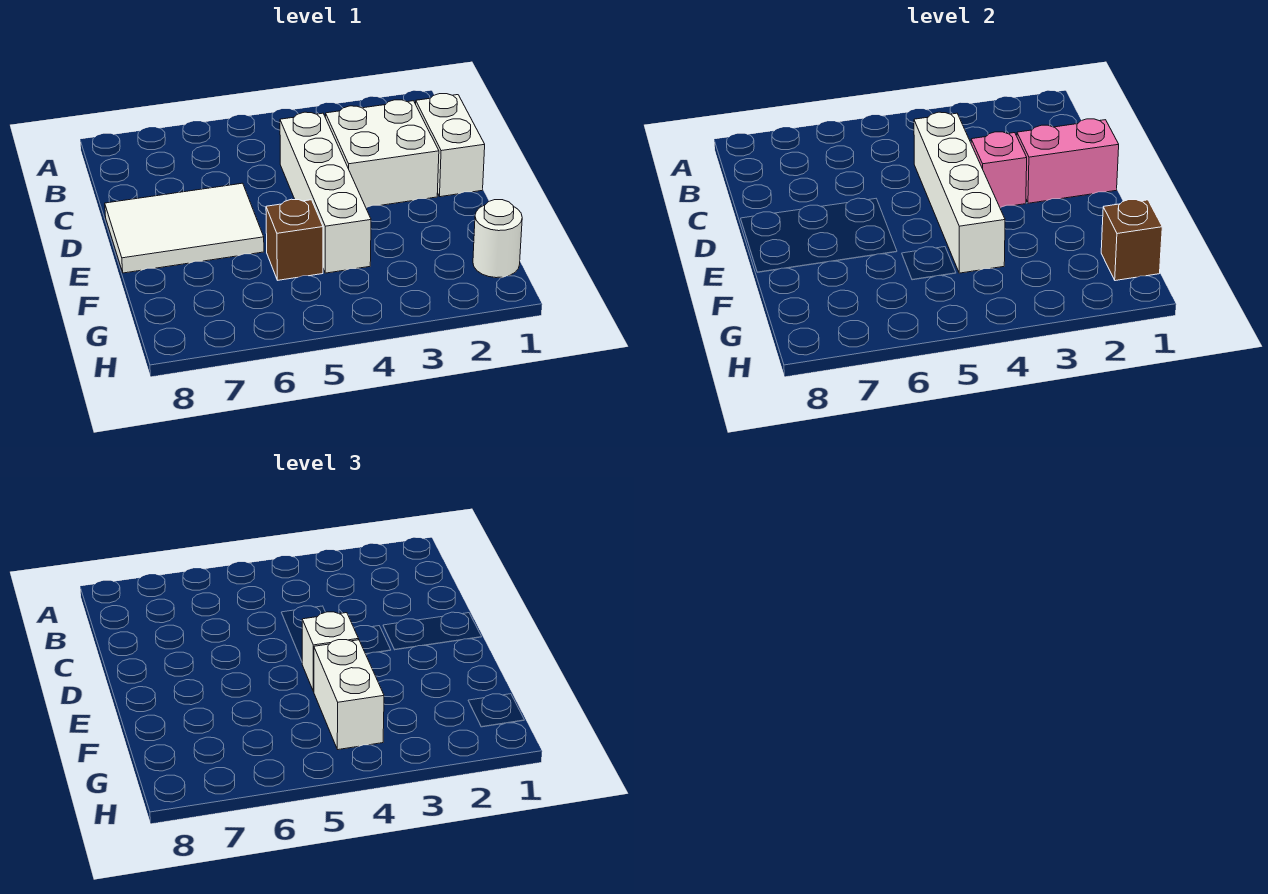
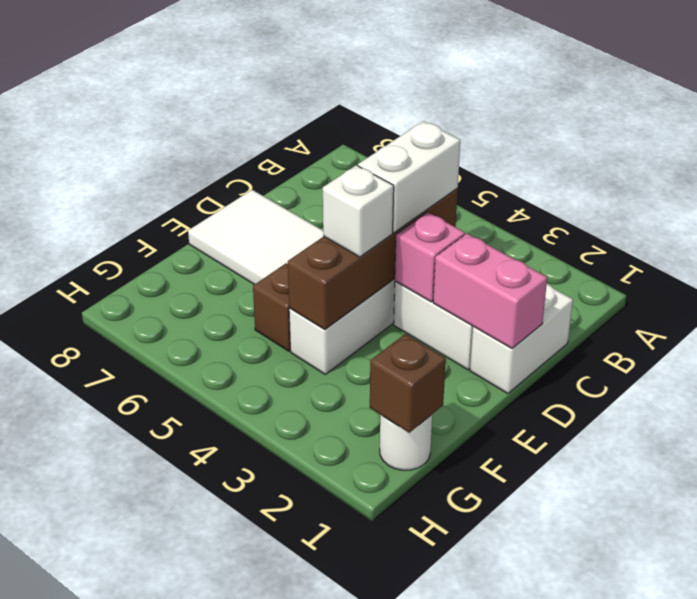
white brick C4:F4 level 2 -> brown brick C4:F4 level 2
white brick F4:G4 level 3 -> white brick C4:D4 level 3

